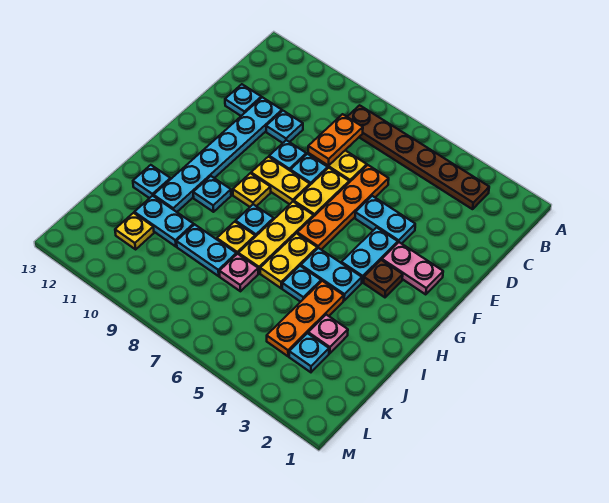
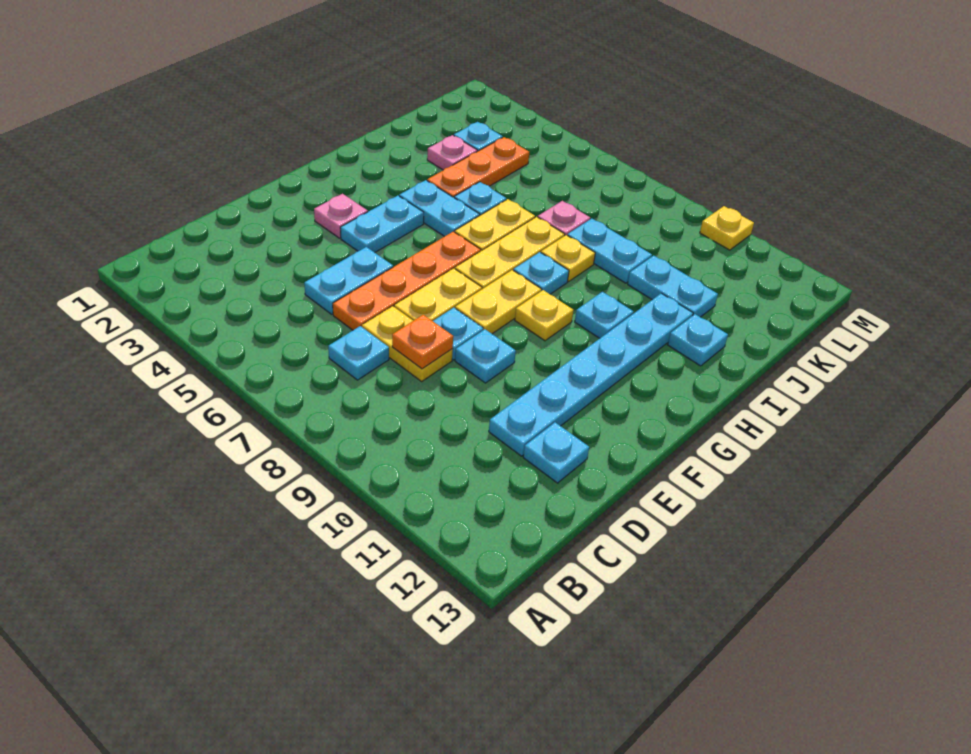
brown plate B3:B8 level 1 -> none
orange plate C8:D8 level 2 -> orange plate D8 level 2
cyan plate D10 level 1 -> cyan plate C7 level 1
cyan plate E4:E5 level 1 -> cyan plate D5:E5 level 1
pink plate F2:F3 level 1 -> pink plate F3 level 1
yellow plate F8:F9 level 1 -> yellow plate F8:G8 level 1
brown plate G3 level 1 -> none
yellow plate K11 level 1 -> yellow plate M10 level 1

